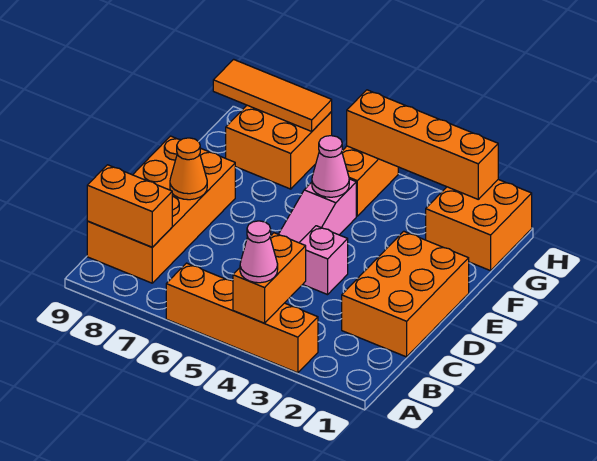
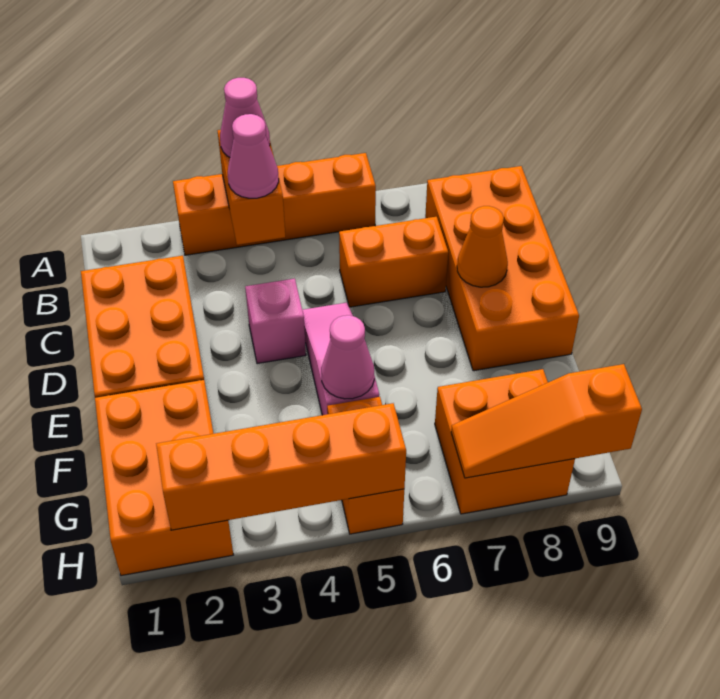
none -> pink cone B4 level 3
orange brick B8:B9 level 2 -> orange brick C6:C7 level 1
orange brick G1:H2 level 1 -> orange brick F1:H2 level 1
orange tile H7:H9 level 2 -> orange slope H7:H9 level 2 top 9

